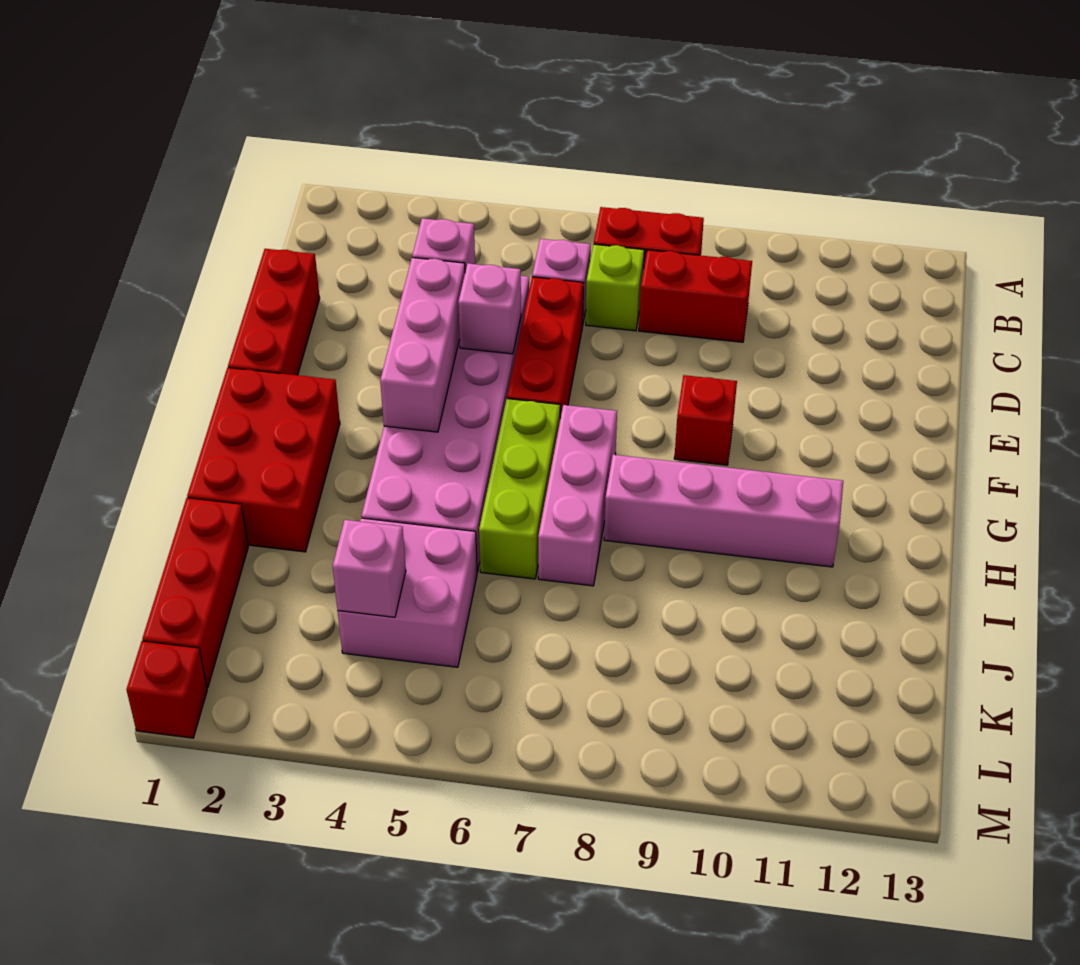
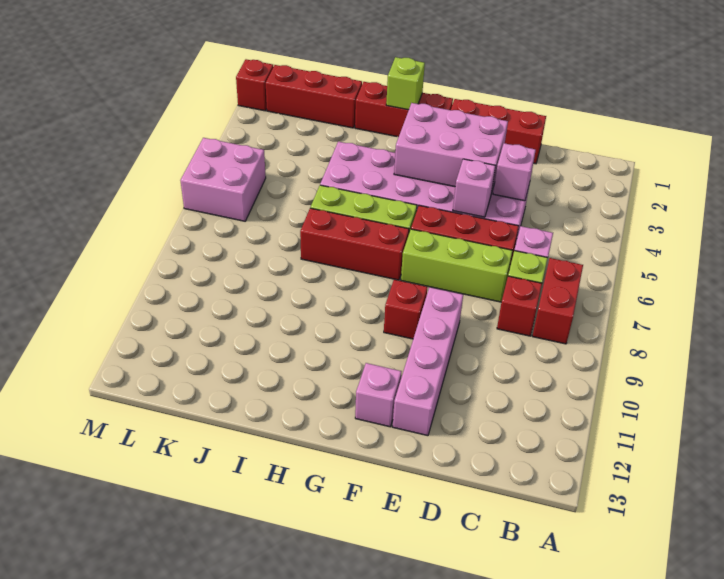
red brick C8:C9 level 1 -> red brick C8 level 1
none -> lime brick D7:F7 level 1
pink brick E4:G4 level 2 -> pink brick E3:G4 level 2
red brick G1:I2 level 1 -> red brick G1:I1 level 1
pink brick G7:I7 level 1 -> red brick G7:I7 level 1
none -> lime brick H1 level 2
pink brick H8:H11 level 1 -> pink brick E9:E12 level 1
pink brick J4:K5 level 1 -> pink brick L5:M6 level 1
pink brick K4 level 2 -> pink brick F12 level 1

